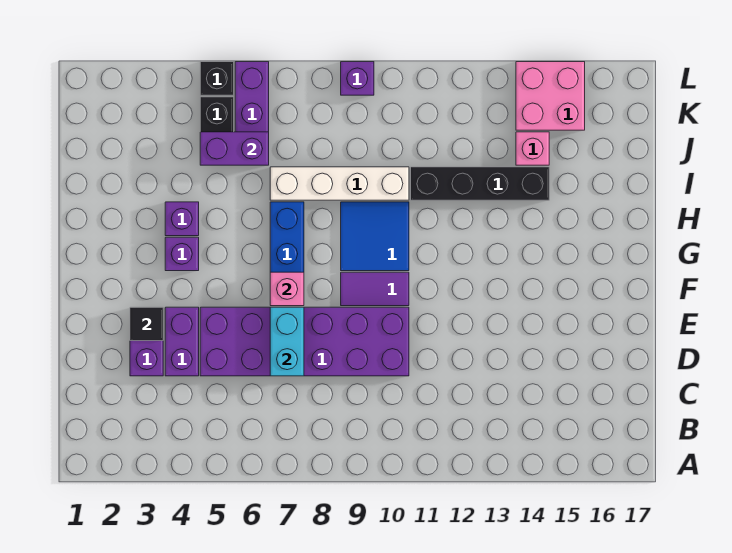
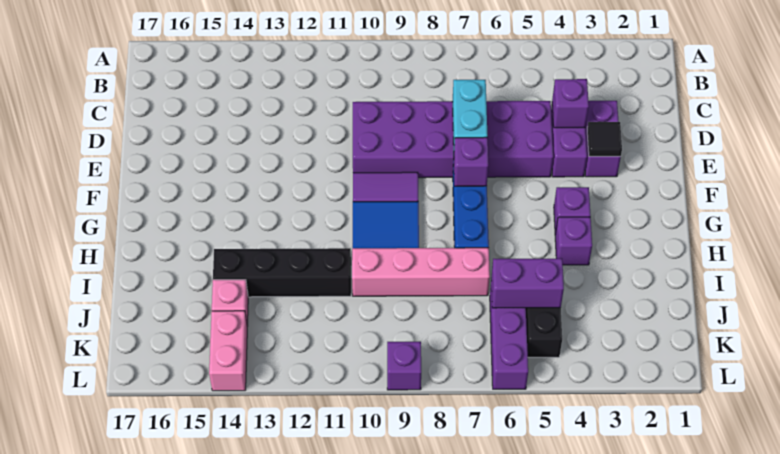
none -> purple brick D4 level 2
pink brick F7 level 2 -> purple brick F7 level 2
white brick I7:I10 level 1 -> pink brick I7:I10 level 1
pink brick K14:L15 level 1 -> pink brick K14:L14 level 1
black brick L5 level 1 -> none

